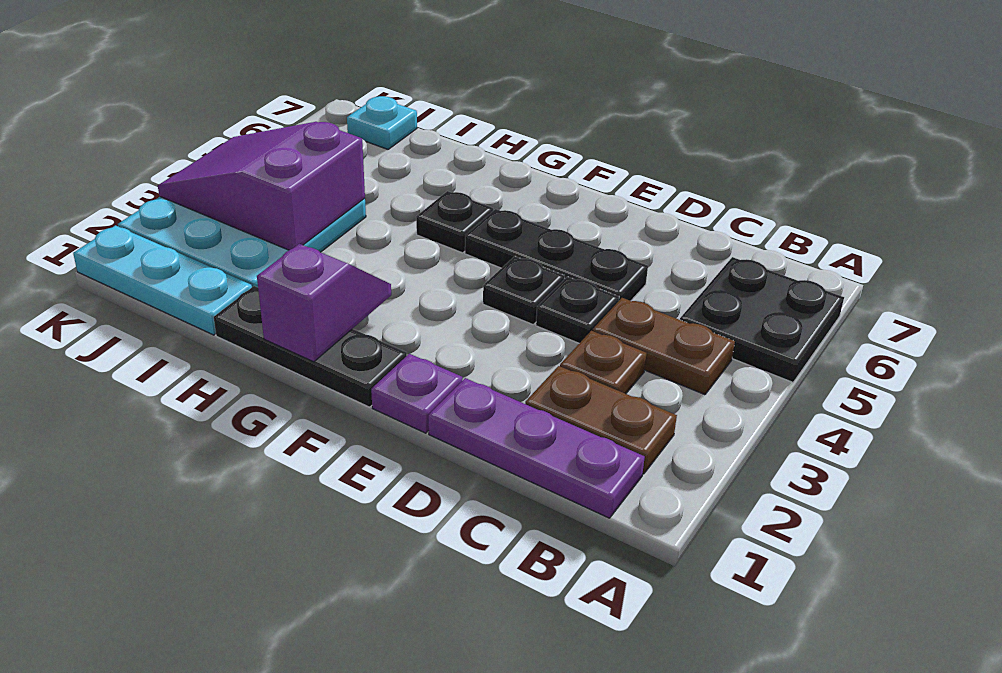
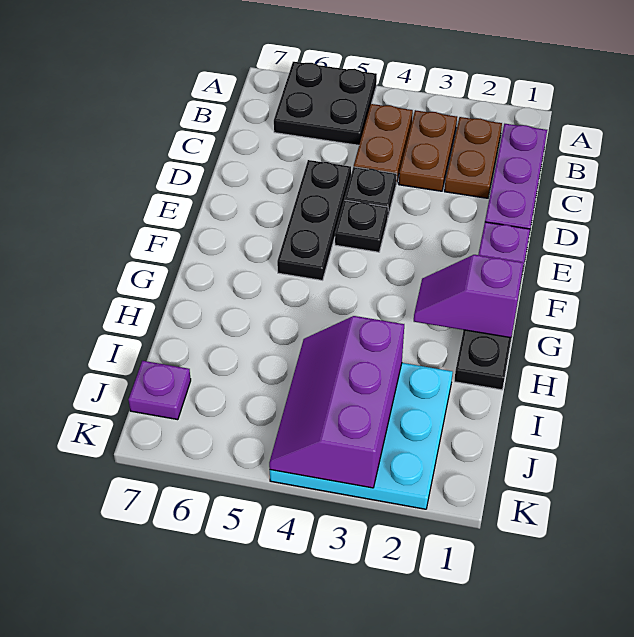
brown plate C3 level 1 -> brown plate B3:C3 level 1
black plate G5 level 1 -> none
cyan plate I1:K1 level 1 -> none
purple slope I3:K4 level 2 top I -> purple slope I3:K4 level 2 top 3
cyan plate J7 level 1 -> purple plate J7 level 1

